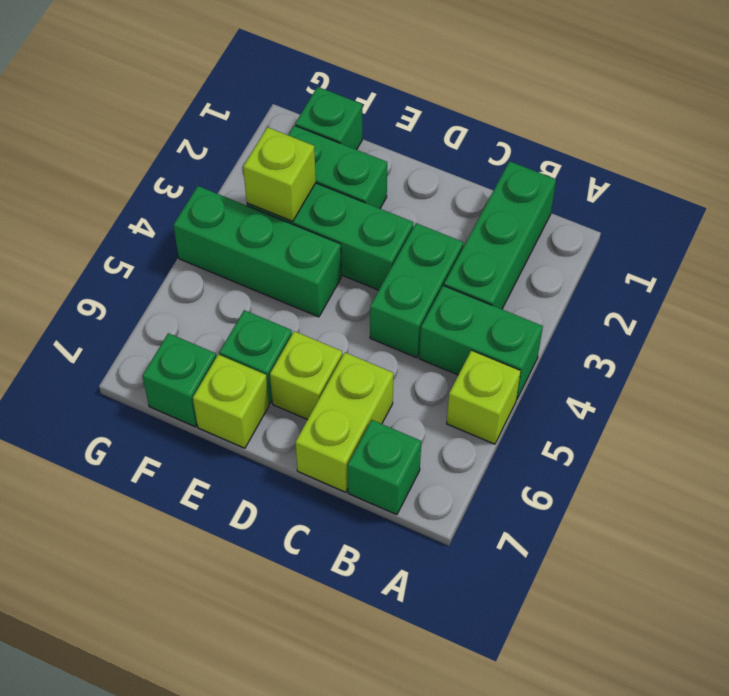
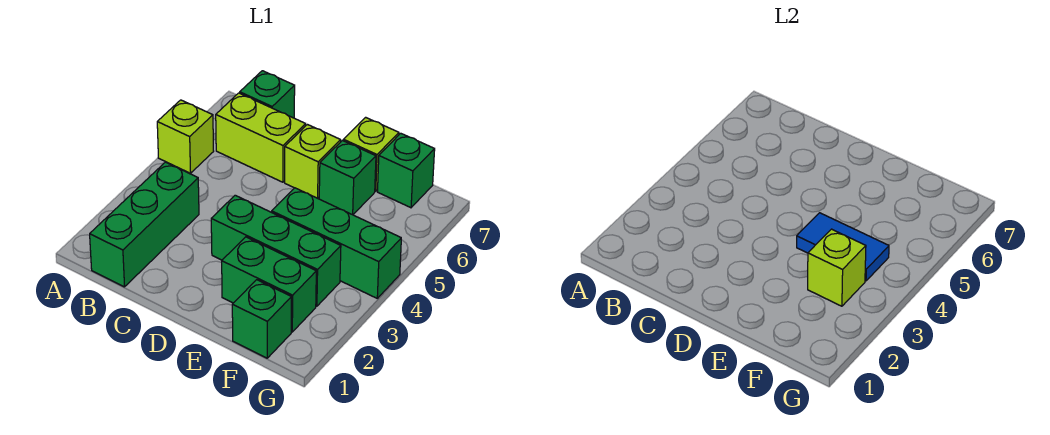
green brick A4:B4 level 1 -> none
green brick C3:C4 level 1 -> none
lime brick C6:C7 level 1 -> lime brick B6:C6 level 1
none -> blue tile E4:F4 level 2

